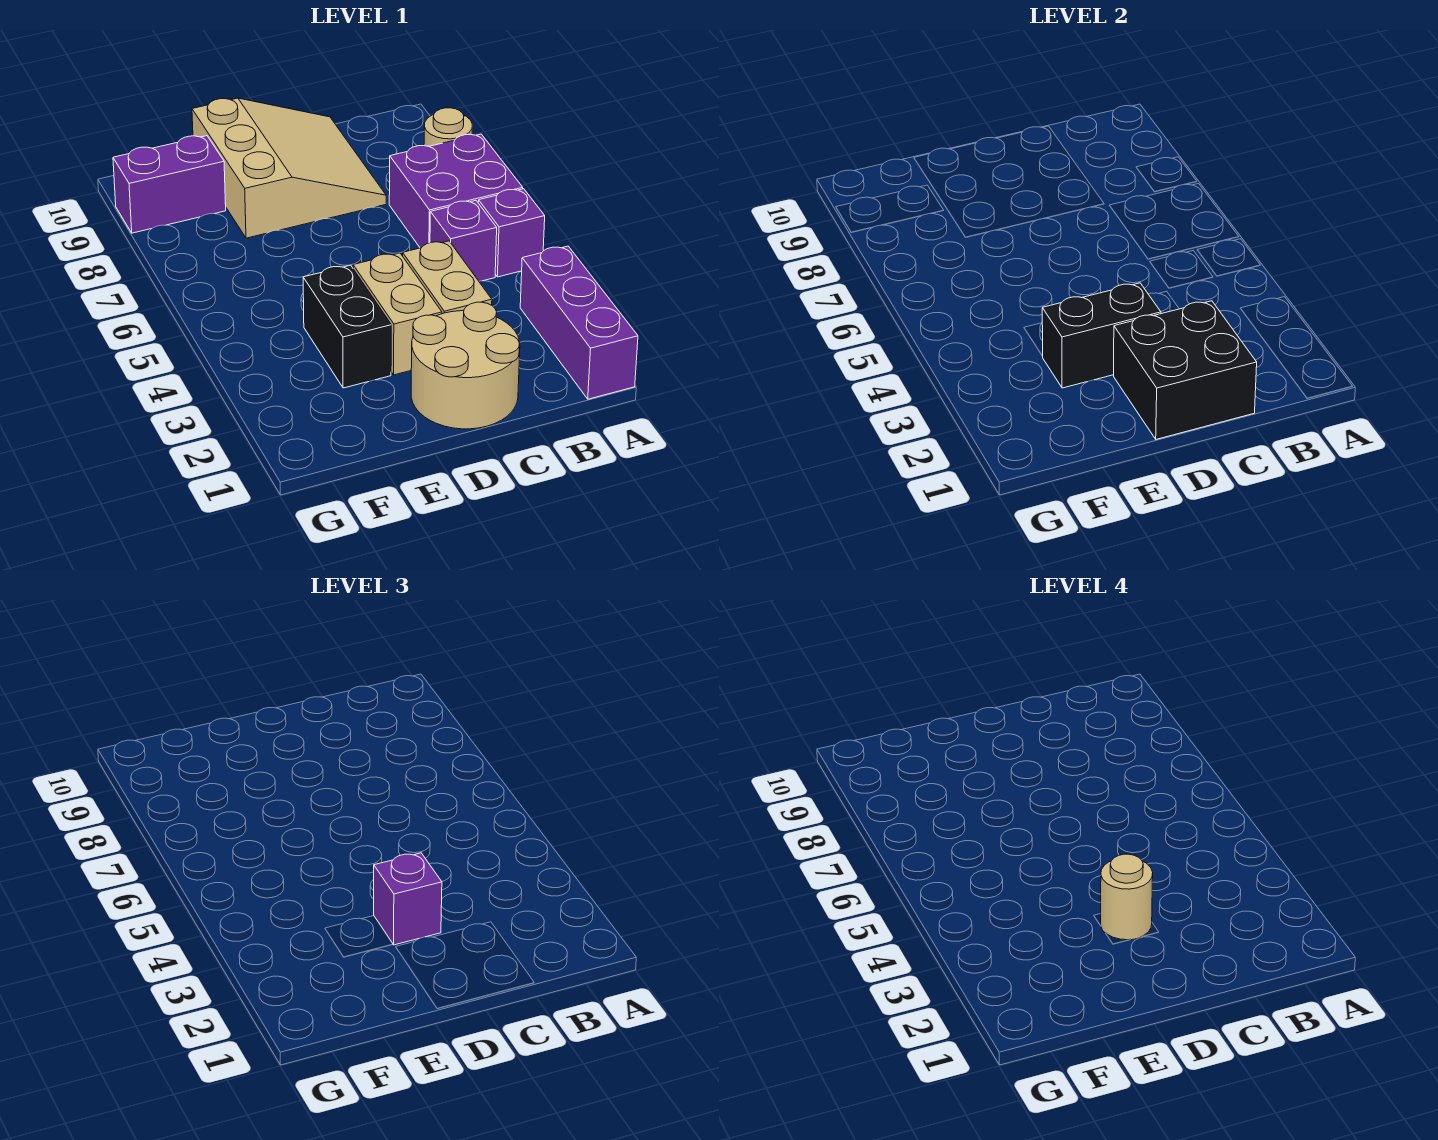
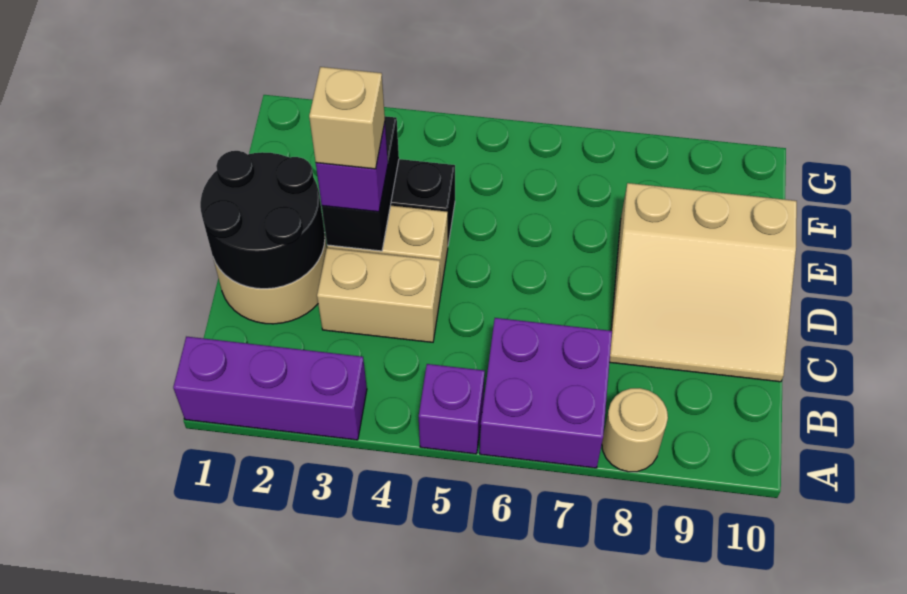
purple brick B5 level 1 -> none
black brick C1:D2 level 2 -> black round brick C1:D2 level 2
tan round brick D3 level 4 -> tan brick D3 level 4
purple brick F9:G9 level 1 -> none

